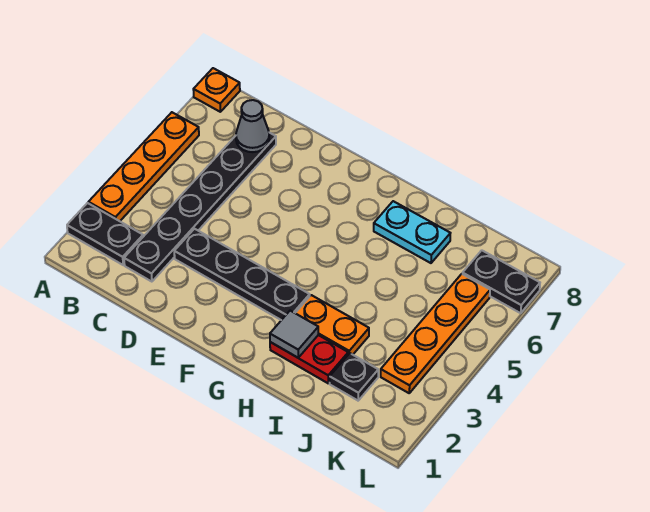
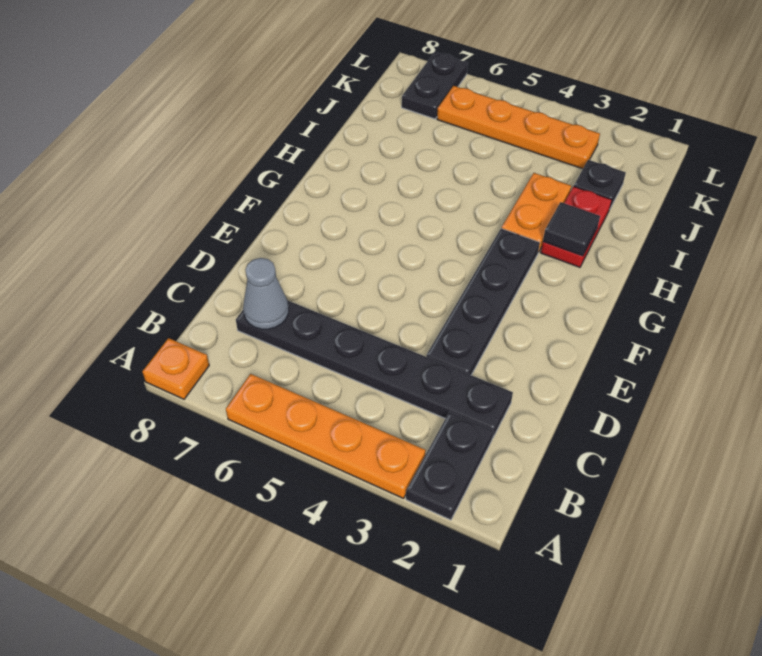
grey tile H2 level 2 -> black tile H2 level 2
cyan plate H7:I7 level 1 -> none

